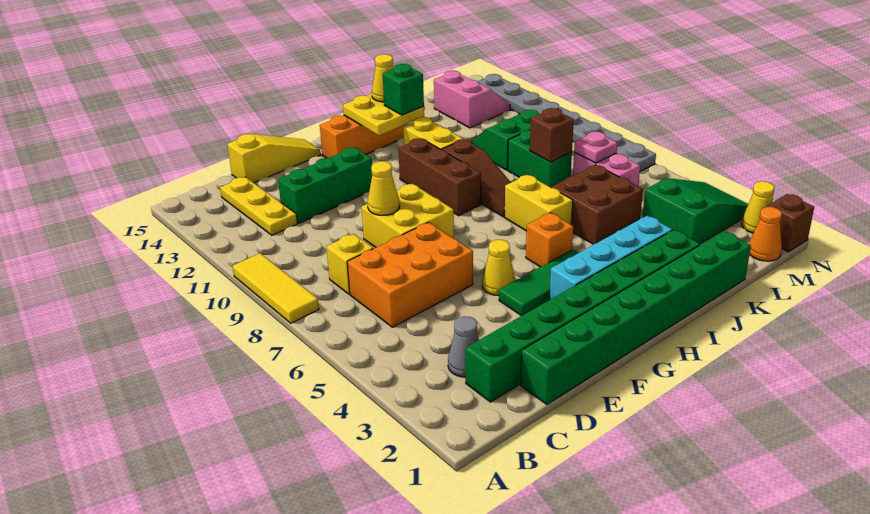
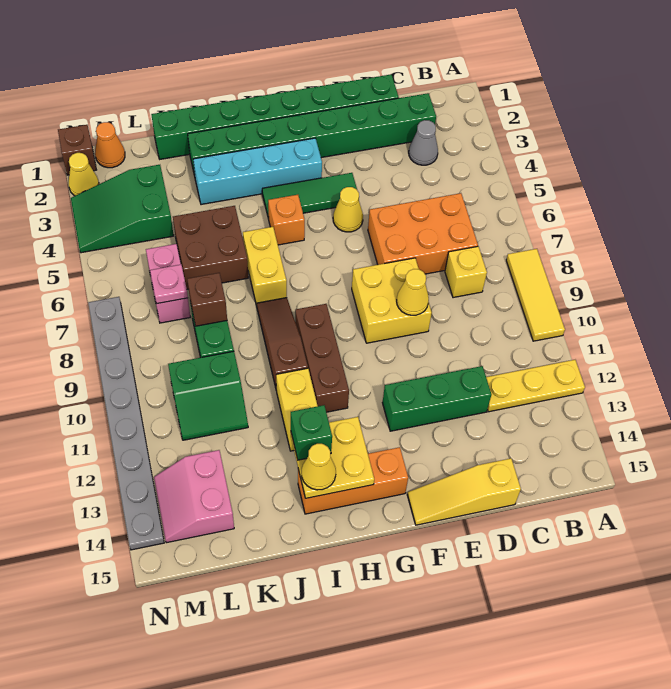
yellow plate C12:C14 level 1 -> yellow plate A12:C12 level 1

